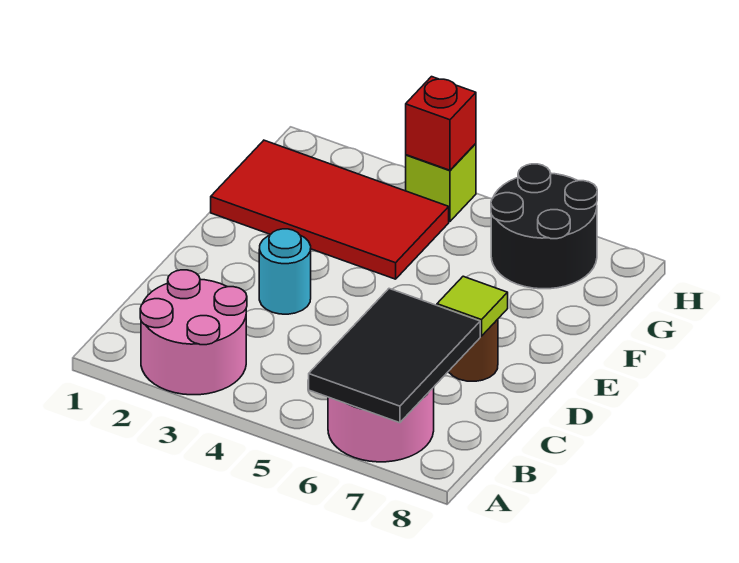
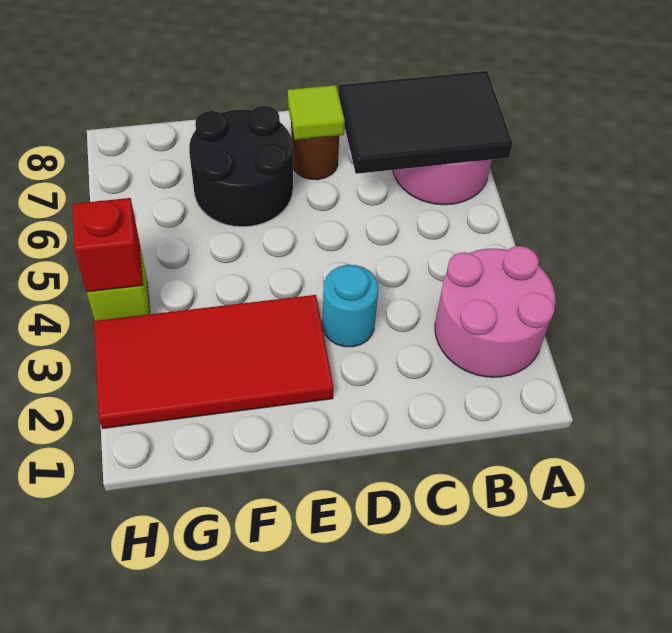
red tile F1:G4 level 1 -> red tile E2:H3 level 1
black round brick G6:H7 level 1 -> black round brick E6:F7 level 1

